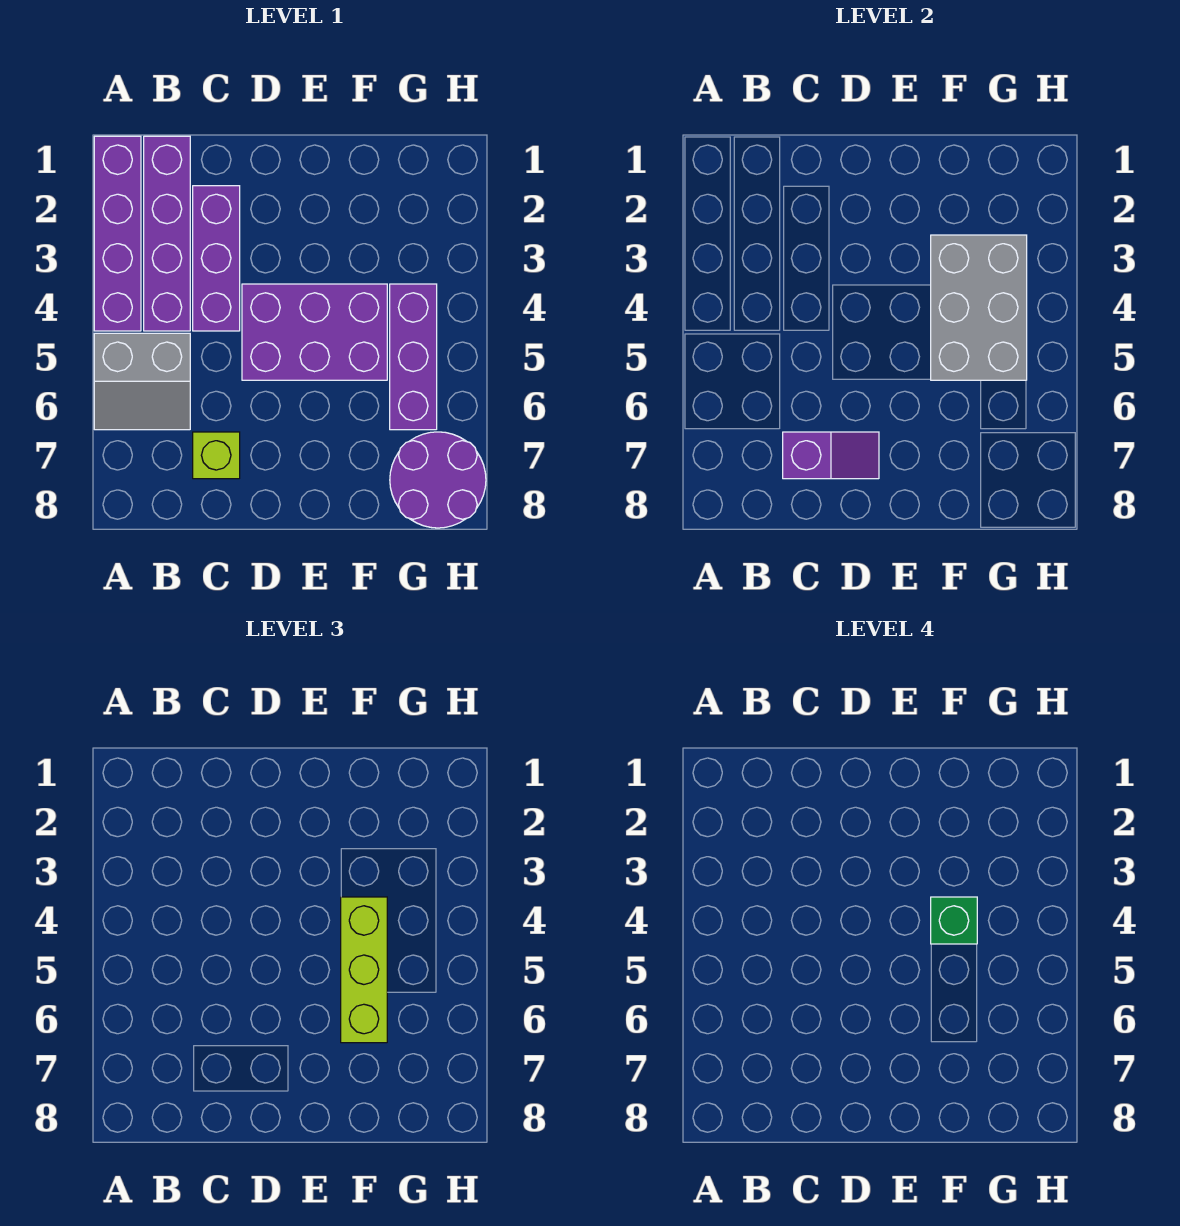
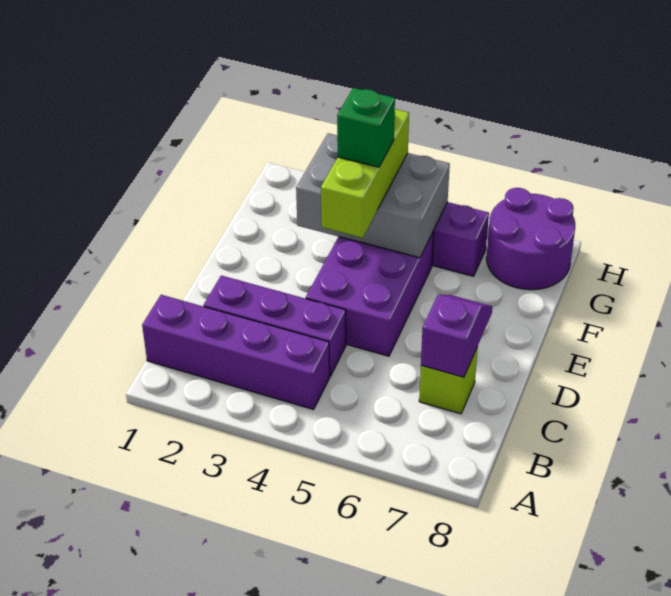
purple brick A1:A4 level 1 -> none
grey slope A5:B6 level 1 top 5 -> none
lime brick F4:F6 level 3 -> lime brick E4:G4 level 3

